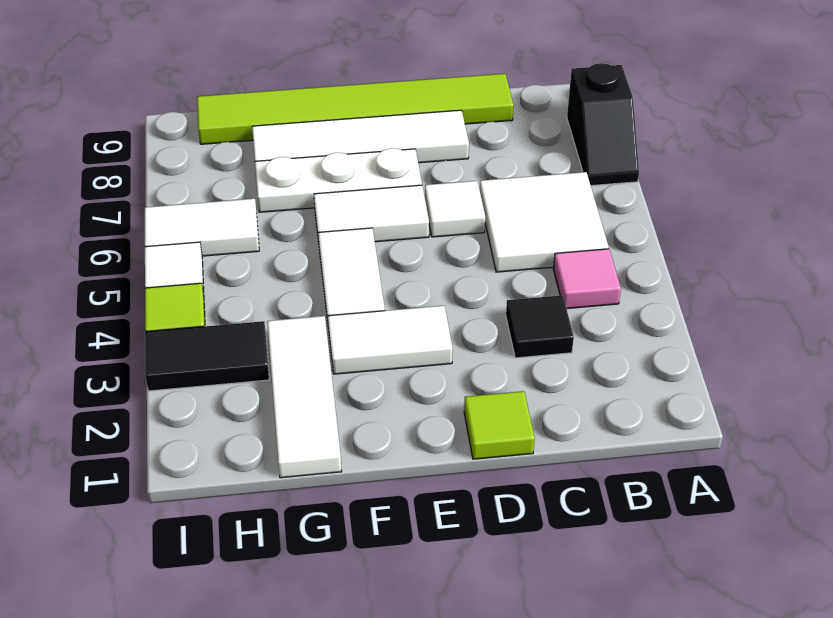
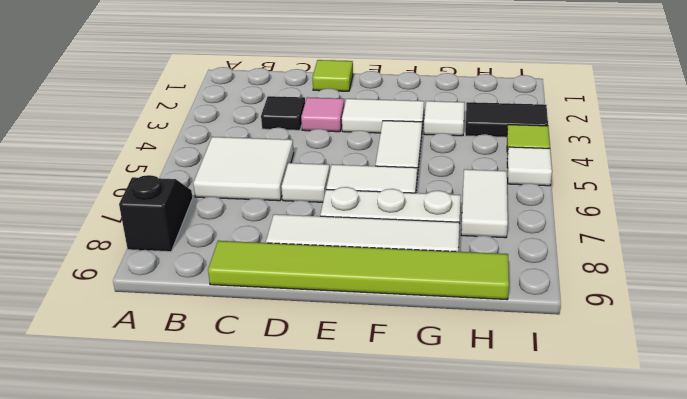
pink tile B4 level 1 -> pink tile D3 level 1
white tile G1:G3 level 1 -> white tile G3 level 1
white tile H6:I6 level 1 -> white tile H6:H7 level 1

